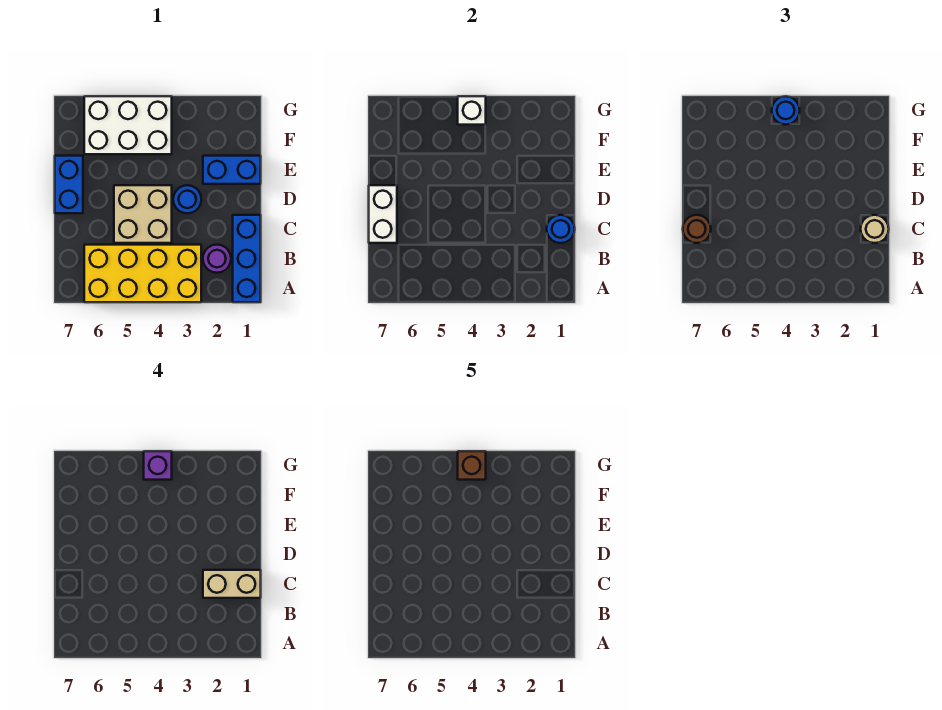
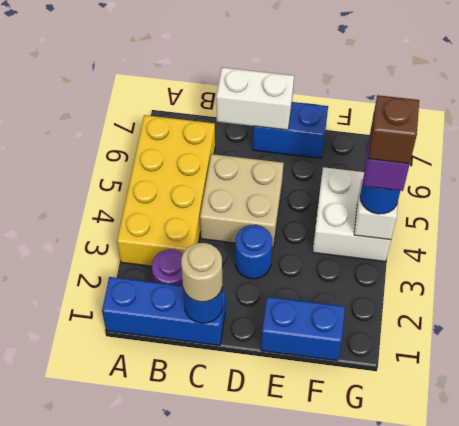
tan brick C1:C2 level 4 -> none
brown round brick C7 level 3 -> none
blue brick E1:E2 level 1 -> blue brick E1:F1 level 1
white brick F4:G6 level 1 -> white brick F4:G5 level 1

